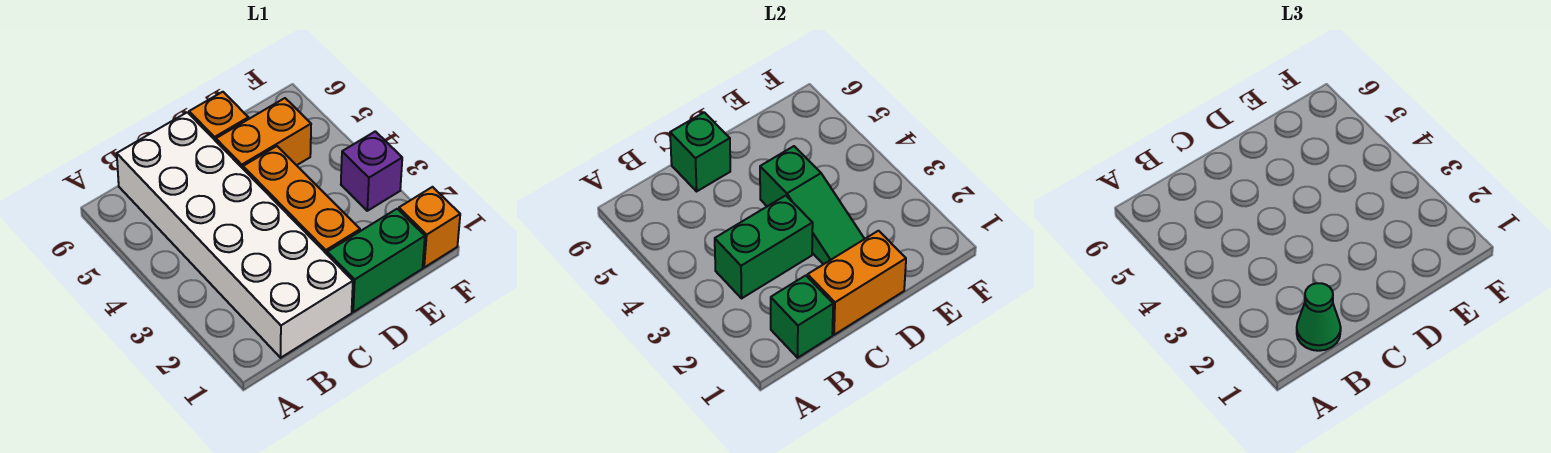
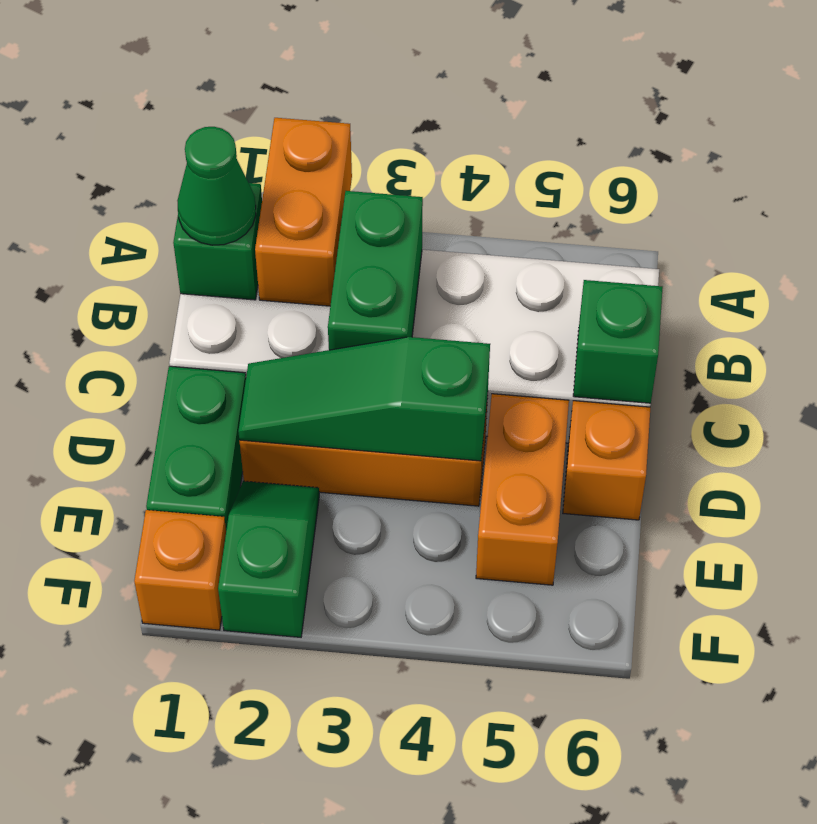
orange brick C1:D1 level 2 -> orange brick A2:B2 level 2
none -> green slope E2:F2 level 1 top F
purple brick F3 level 1 -> none

